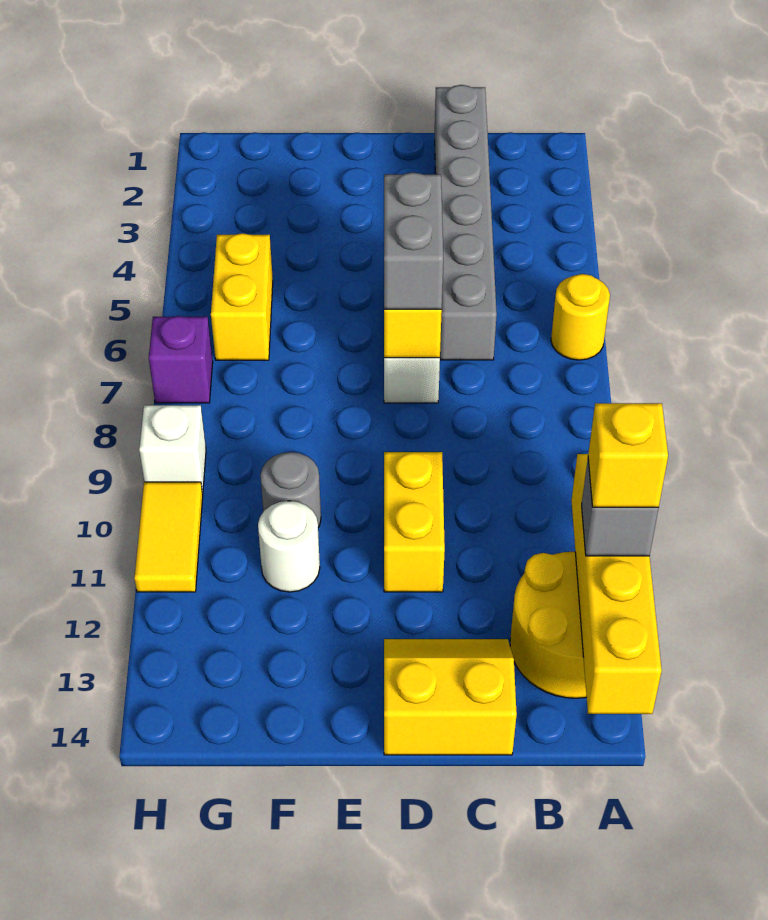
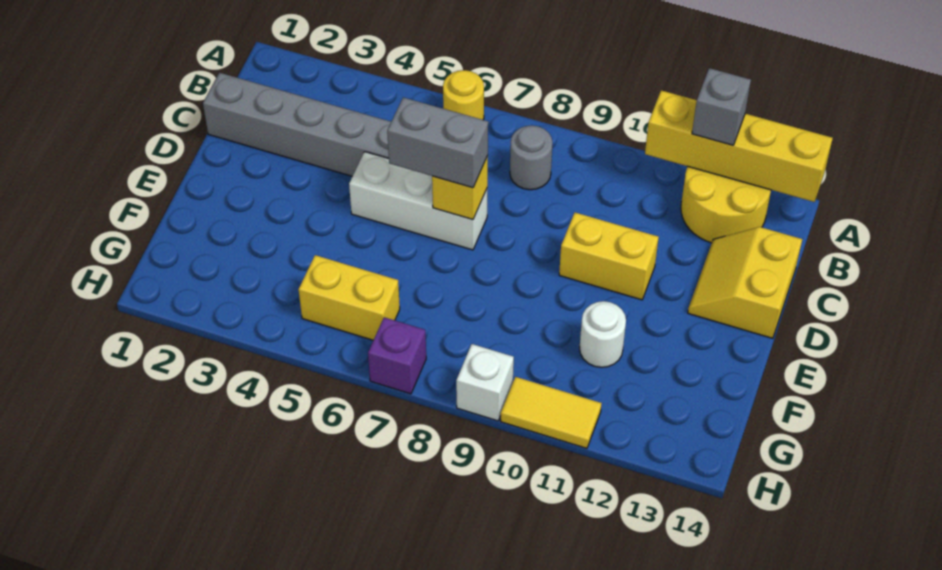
yellow brick A12 level 4 -> none
grey round brick F10 level 1 -> grey round brick B8 level 1

